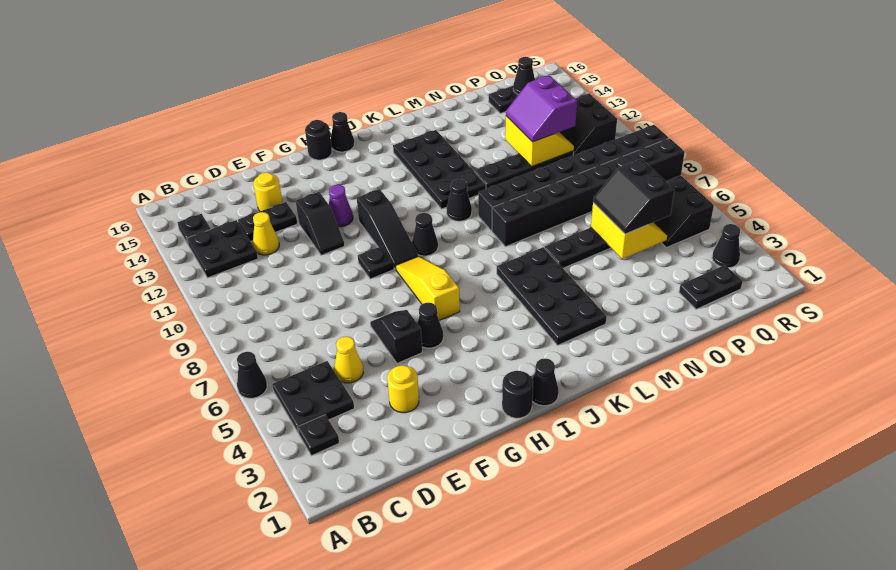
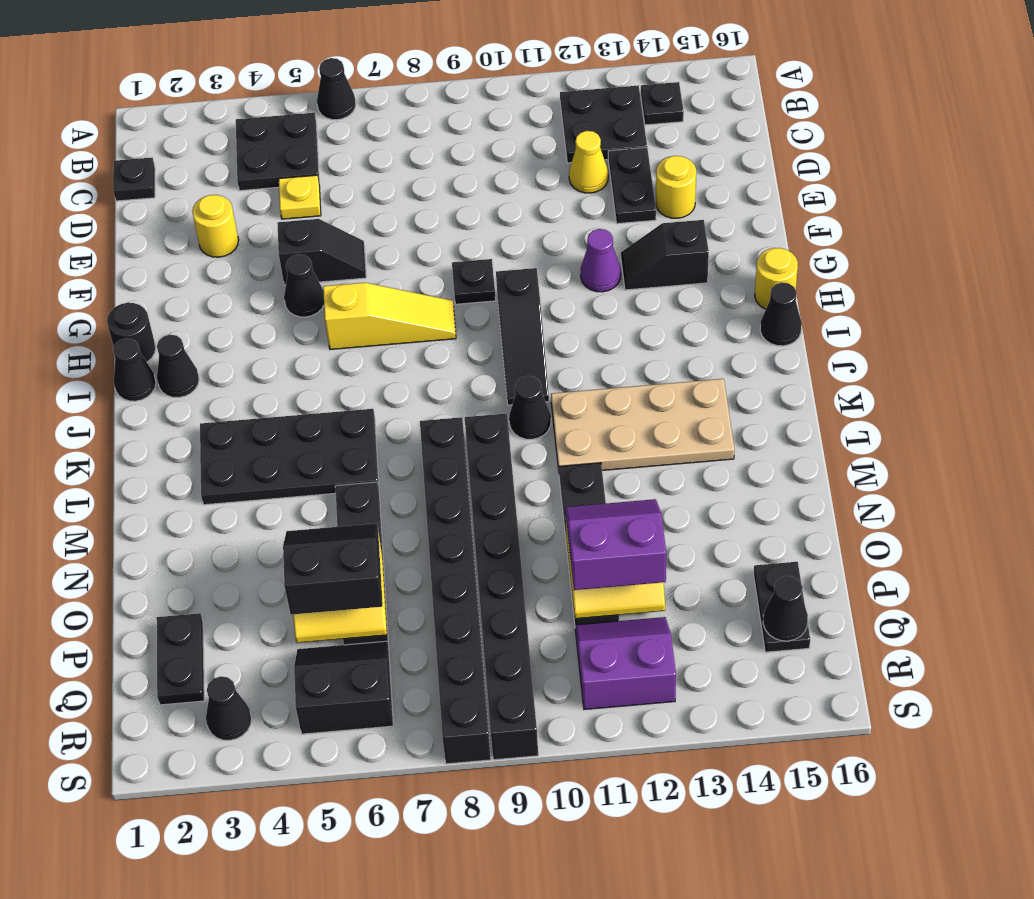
black plate B3 level 1 -> black plate C1 level 1
yellow cone D5 level 1 -> yellow plate D5 level 1
black slope F11:F12 level 1 top 12 -> black slope G13:G14 level 1 top 14
black slope H9:H11 level 1 top 11 -> black slope H10:J10 level 1 top H
black round brick H16 level 1 -> yellow round brick H16 level 1
black cone I9 level 1 -> black cone I2 level 1
black plate K11:L14 level 1 -> tan plate K11:L14 level 1
black slope Q11:R12 level 1 top R -> purple slope Q11:R12 level 1 top R

